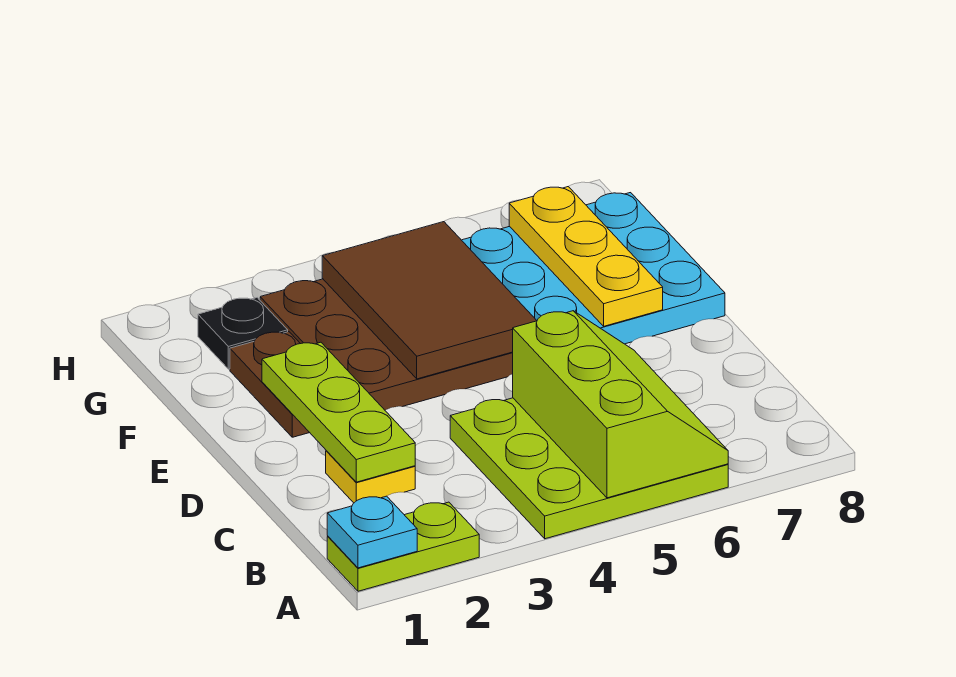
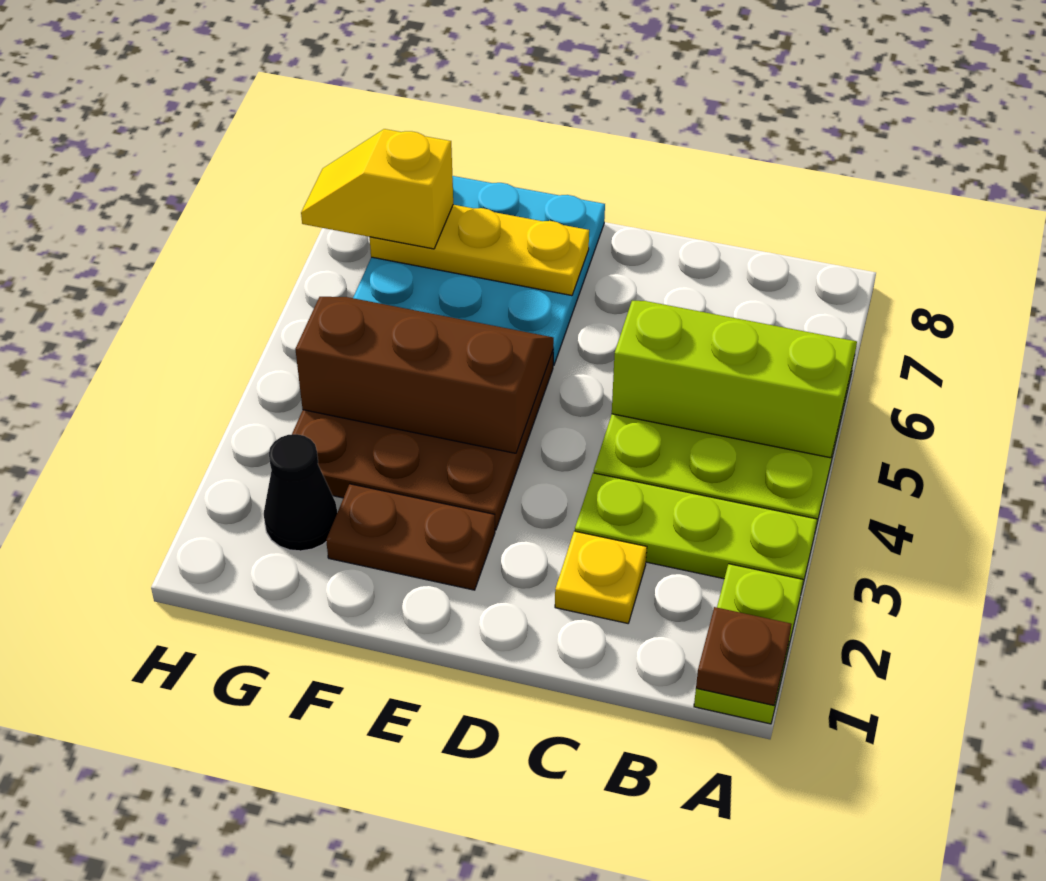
cyan plate A1 level 2 -> brown plate A1 level 2
lime plate C2:E2 level 2 -> lime plate A3:C3 level 1
brown tile E4:G5 level 2 -> brown slope E4:G5 level 2 top 4
black plate G2 level 1 -> black cone G2 level 1
none -> yellow slope G7:H7 level 3 top G

